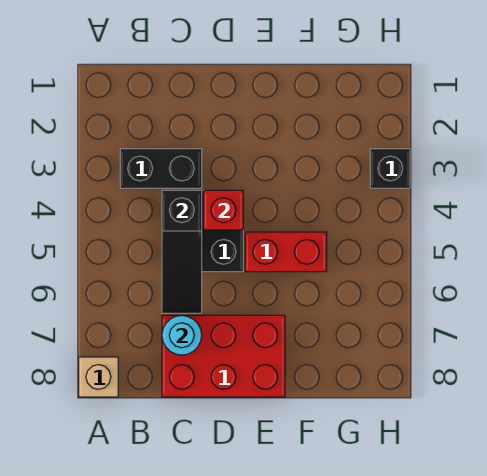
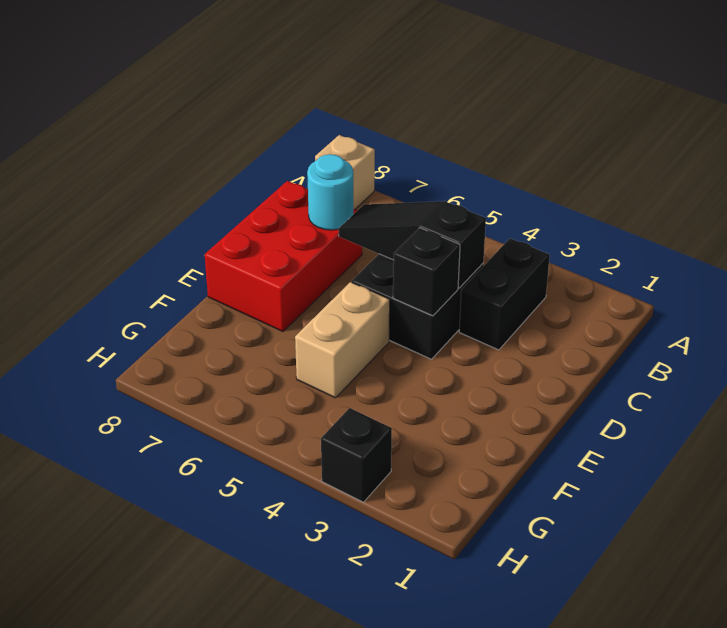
red brick D4 level 2 -> black brick D4 level 2
red brick E5:F5 level 1 -> tan brick E5:F5 level 1

